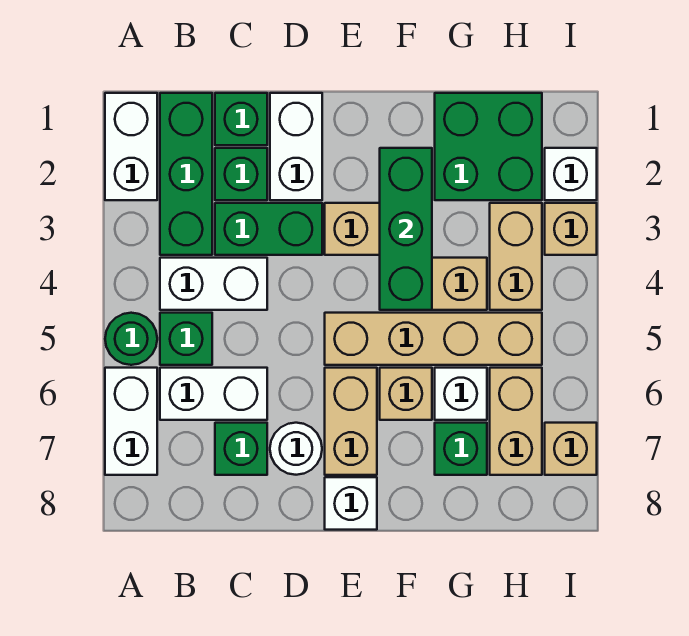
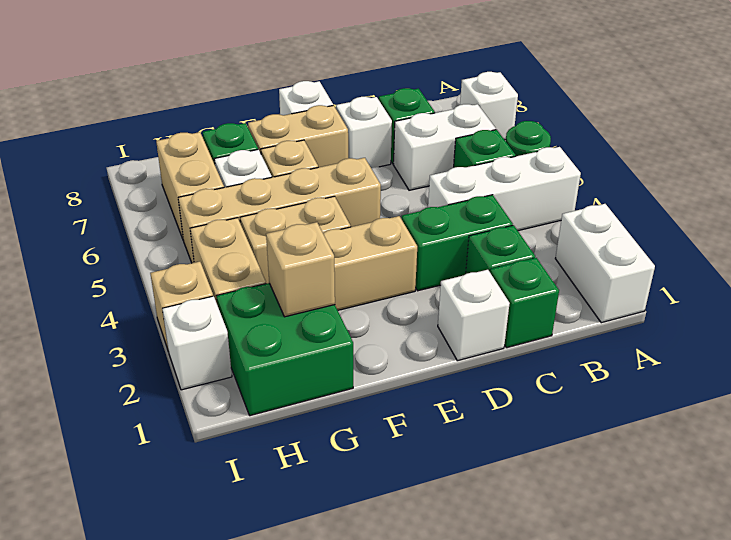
white brick A6:A7 level 1 -> white brick A7 level 1
green brick B1:B3 level 1 -> none
white brick B4:C4 level 1 -> white brick A4:C4 level 1
white brick D1:D2 level 1 -> white brick D1 level 1
white round brick D7 level 1 -> white brick D7 level 1
tan brick E6:E7 level 1 -> tan brick E7:F7 level 1
green brick F2:F4 level 2 -> none
tan brick I7 level 1 -> tan brick G2 level 2

